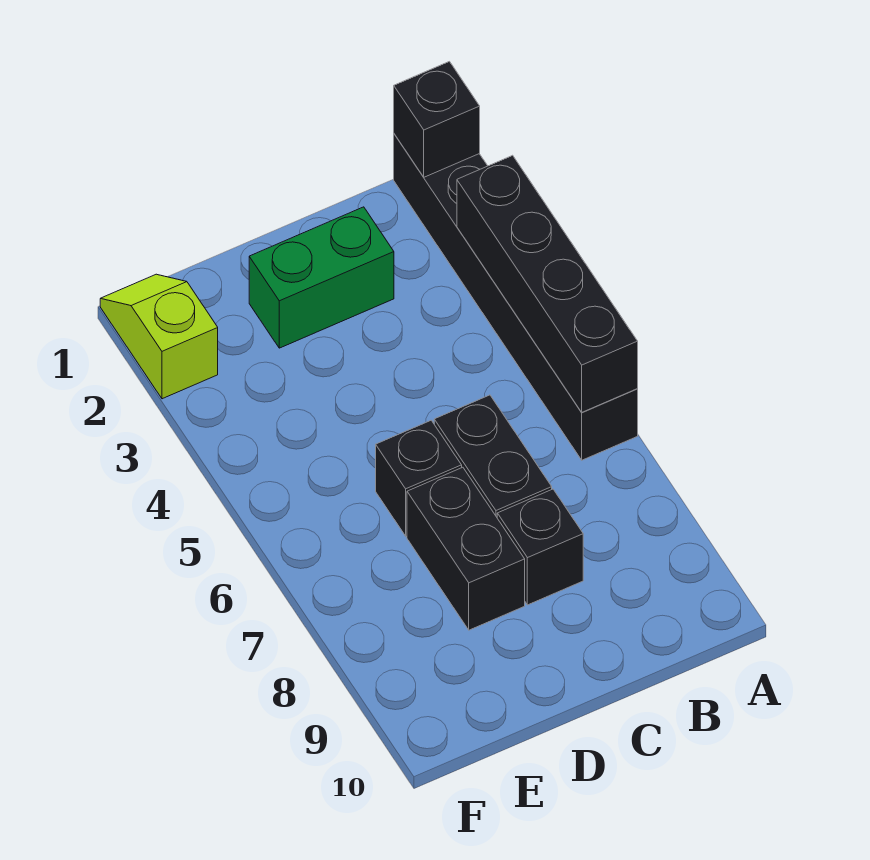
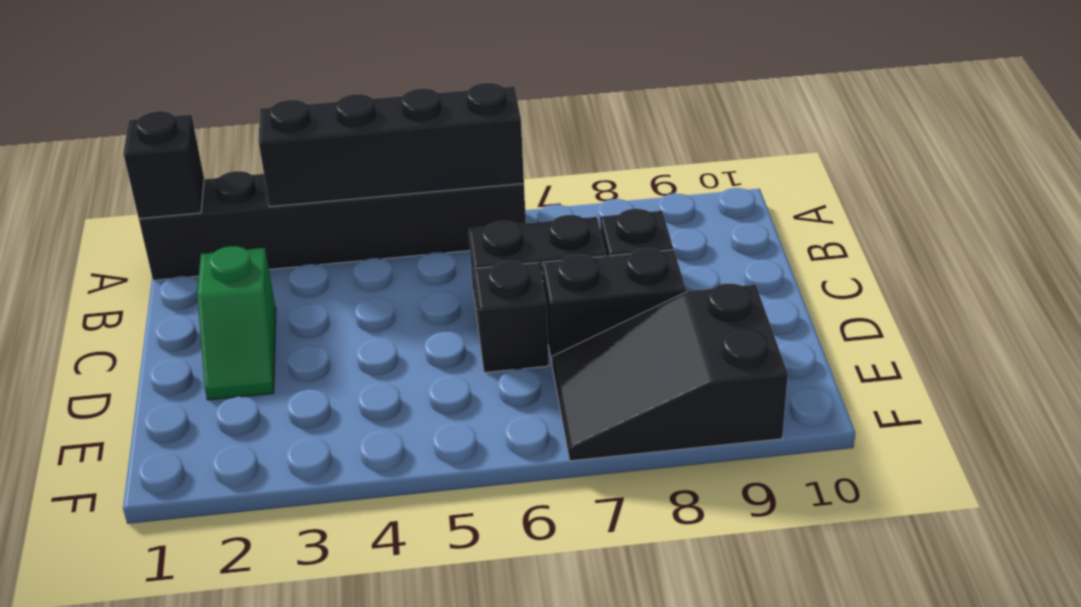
green brick C2:D2 level 1 -> green slope C2:D2 level 1 top C
none -> black slope E7:F9 level 1 top 9
lime slope F1:F2 level 1 top 2 -> none

